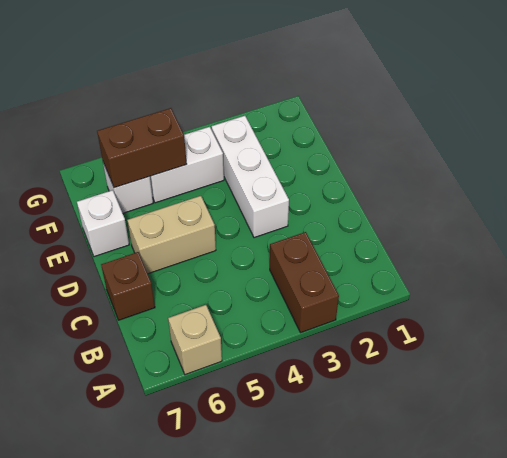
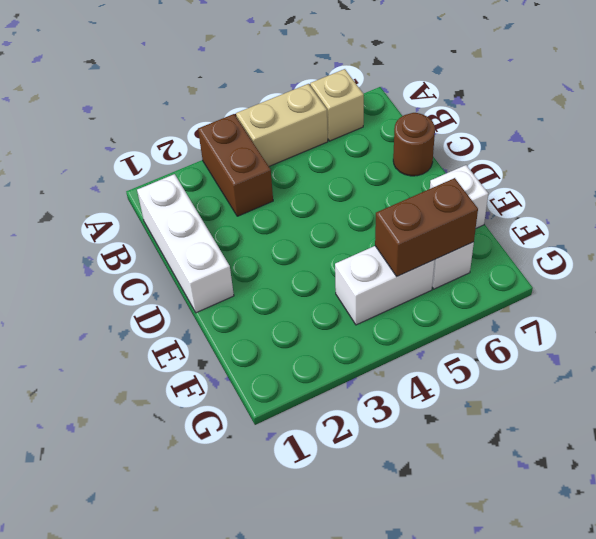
brown brick C7 level 1 -> brown round brick C7 level 1
white brick D3:F3 level 1 -> white brick B1:D1 level 1
tan brick D5:D6 level 1 -> tan brick A4:A5 level 1

